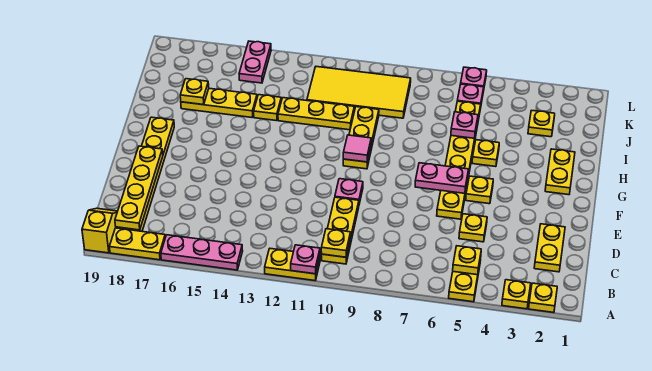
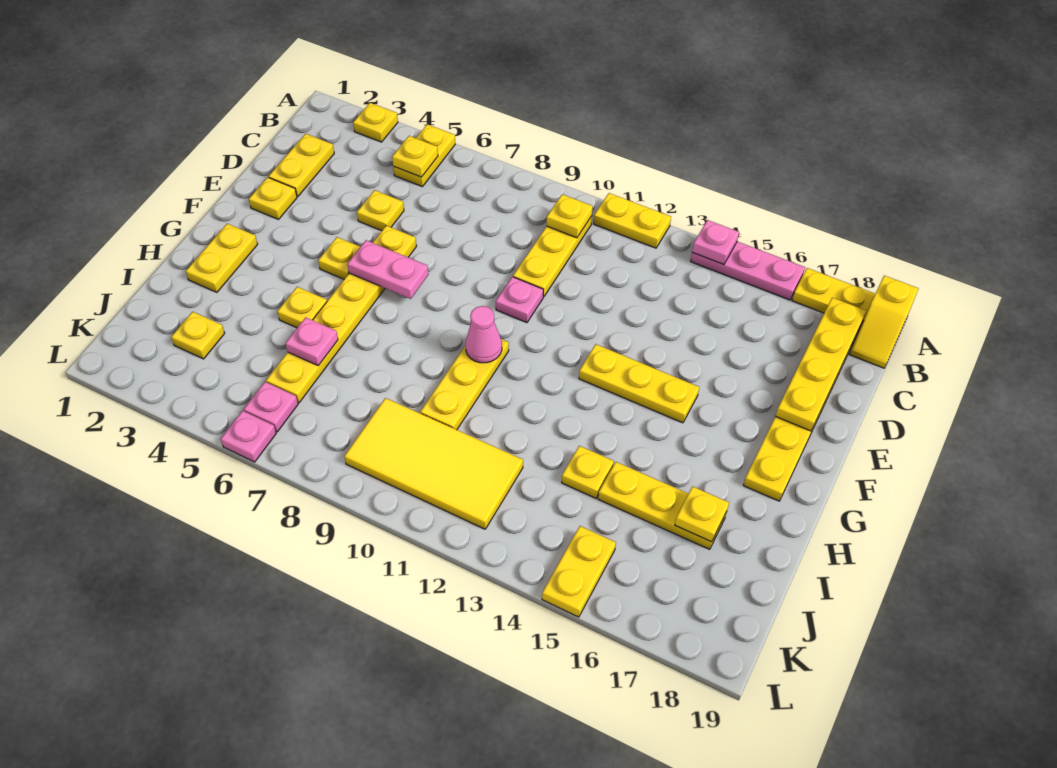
yellow plate A2 level 1 -> yellow plate E2 level 1
pink plate A11 level 2 -> pink plate A14 level 2
pink tile G10 level 2 -> pink cone G10 level 2
yellow plate I11:I13 level 1 -> yellow plate F13:F15 level 1
pink plate K15:L15 level 1 -> yellow plate K15:L15 level 1

